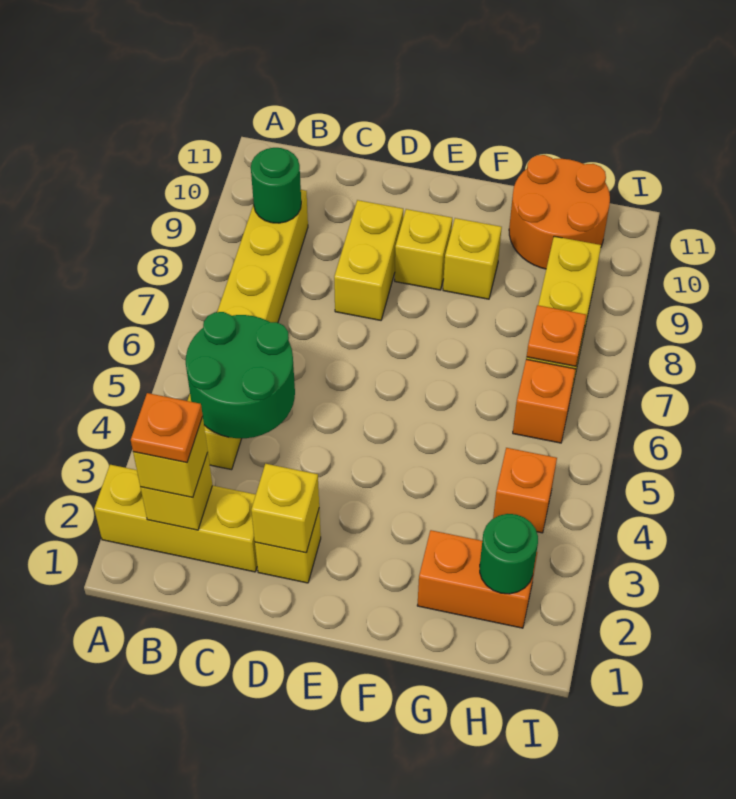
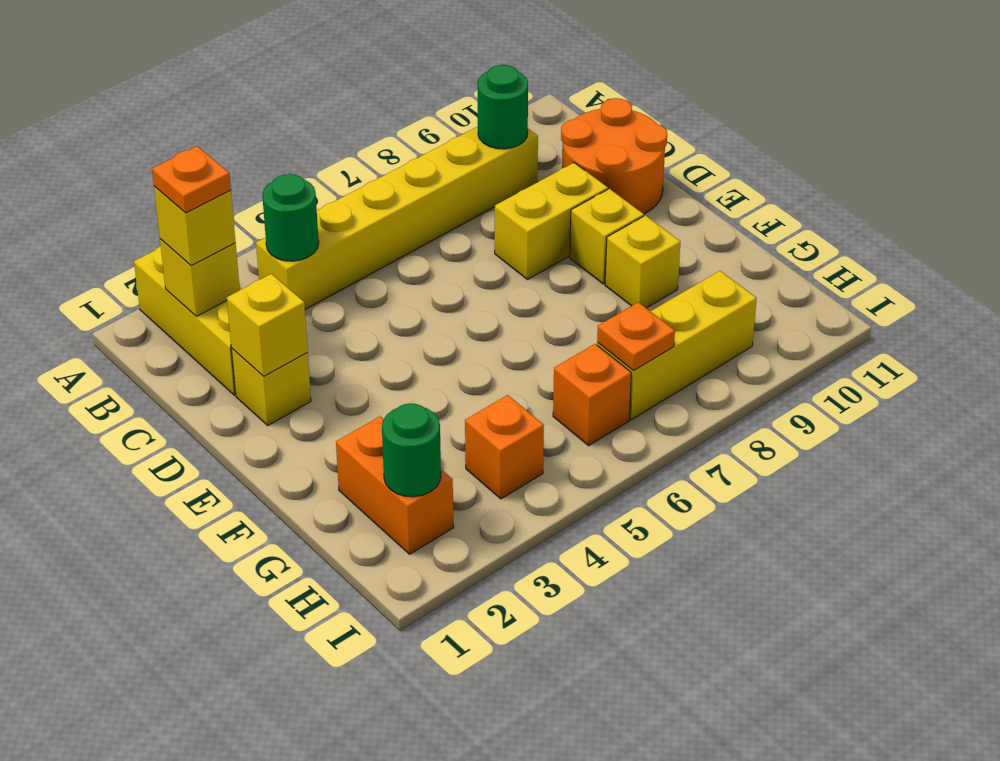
green round brick B4:C5 level 2 -> green round brick B4 level 2
orange round brick G10:H11 level 1 -> orange round brick C10:D11 level 1

